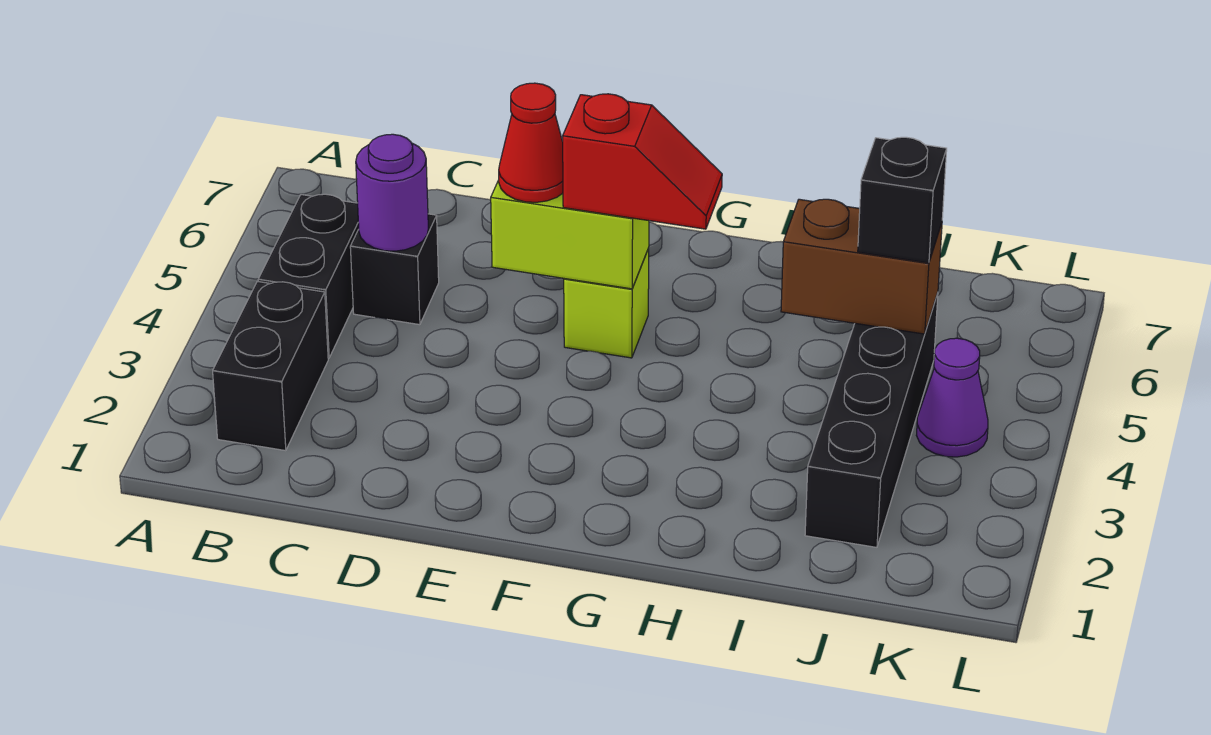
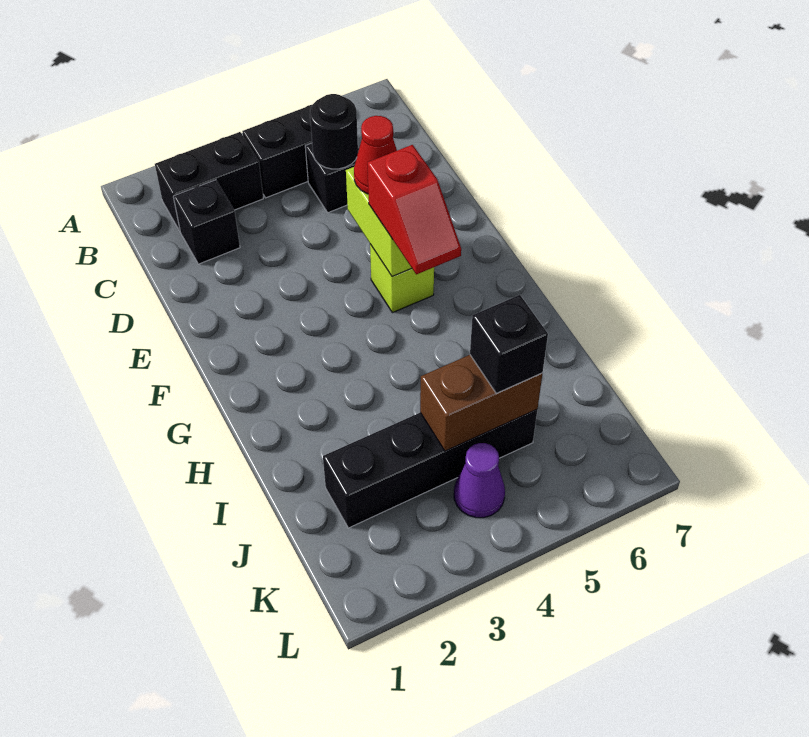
none -> black brick C2 level 1
purple round brick C5 level 2 -> black round brick C5 level 2
brown brick I5:J5 level 2 -> brown brick J4:J5 level 2

